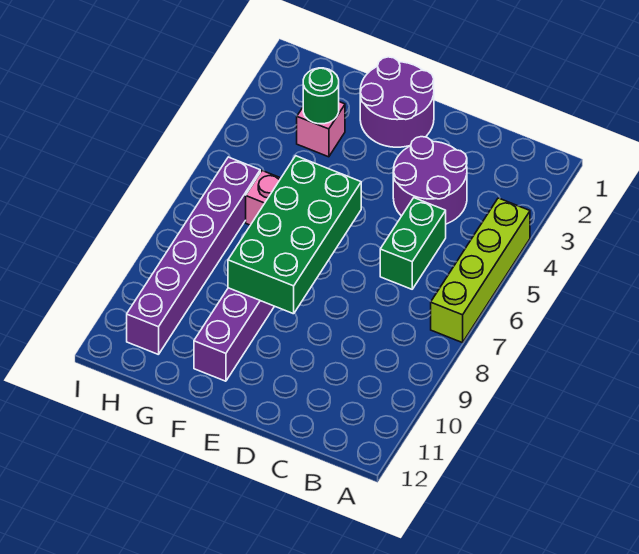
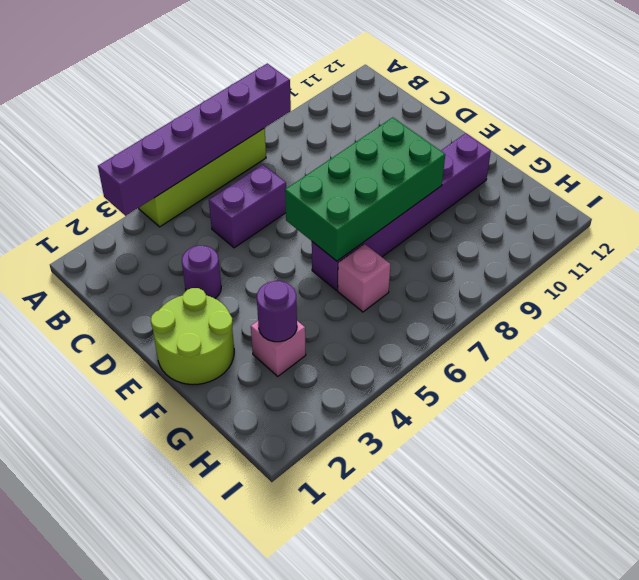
purple round brick C3:D4 level 1 -> purple round brick D3 level 1
green brick C5:C6 level 1 -> purple brick C5:C6 level 1
purple round brick E1:F2 level 1 -> lime round brick E1:F2 level 1
green round brick G3 level 2 -> purple round brick G3 level 2
purple brick H6:H11 level 1 -> purple brick A3:A8 level 2

